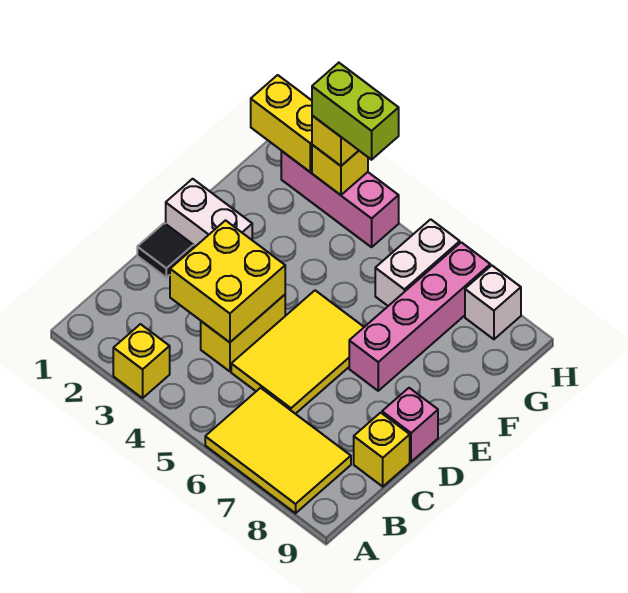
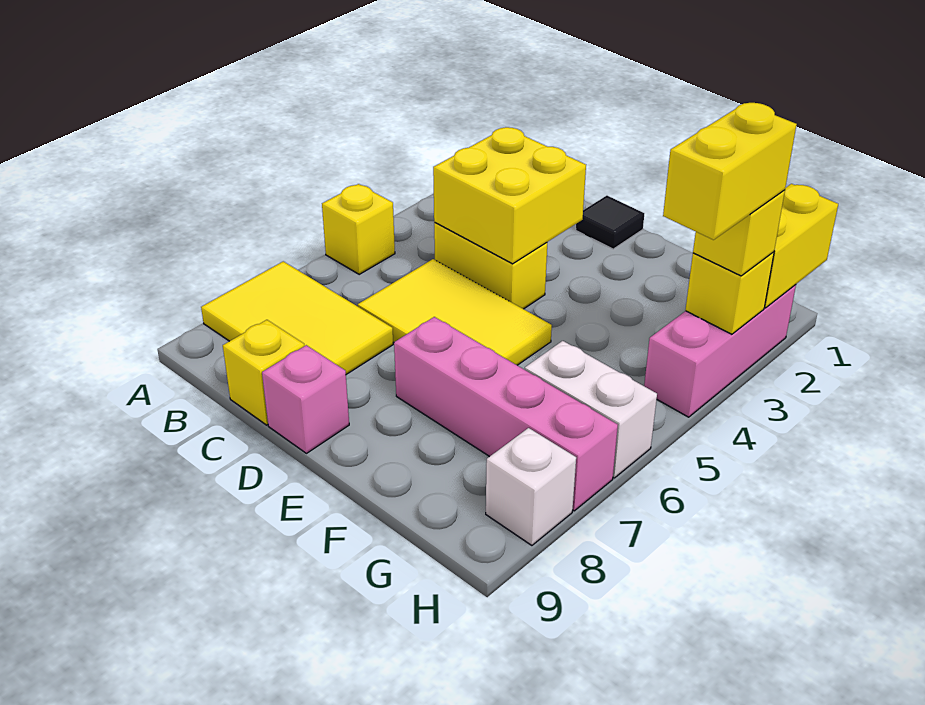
yellow brick A3 level 1 -> yellow brick A5 level 1
yellow tile A6:B8 level 1 -> yellow tile A7:C8 level 1
white brick E1:E2 level 1 -> none
lime brick H3:H4 level 4 -> yellow brick H3:H4 level 4

